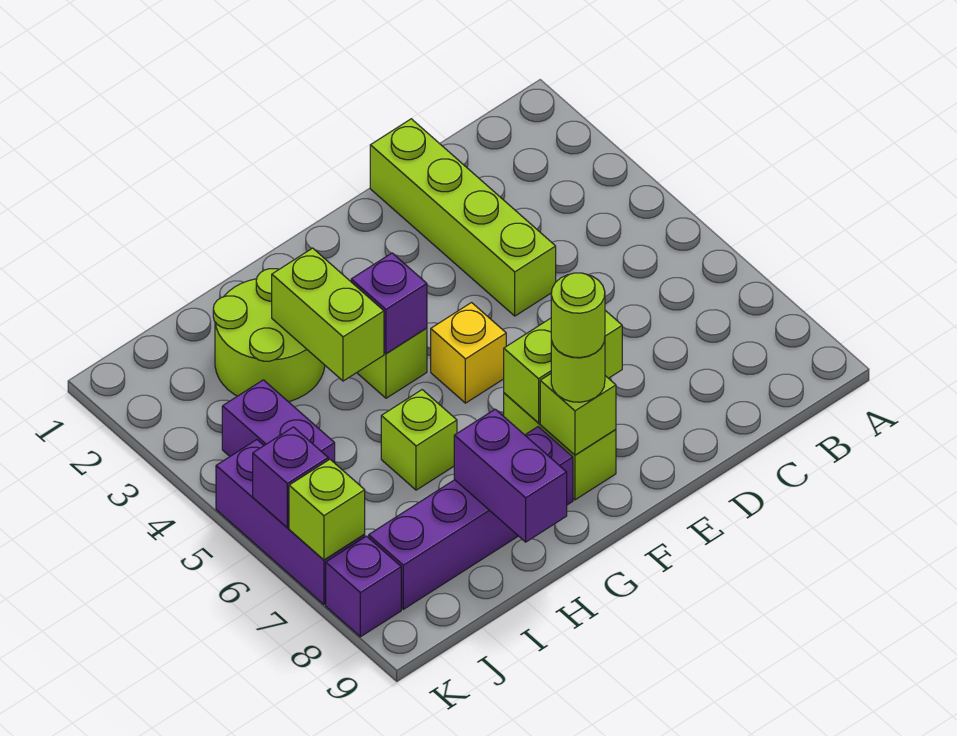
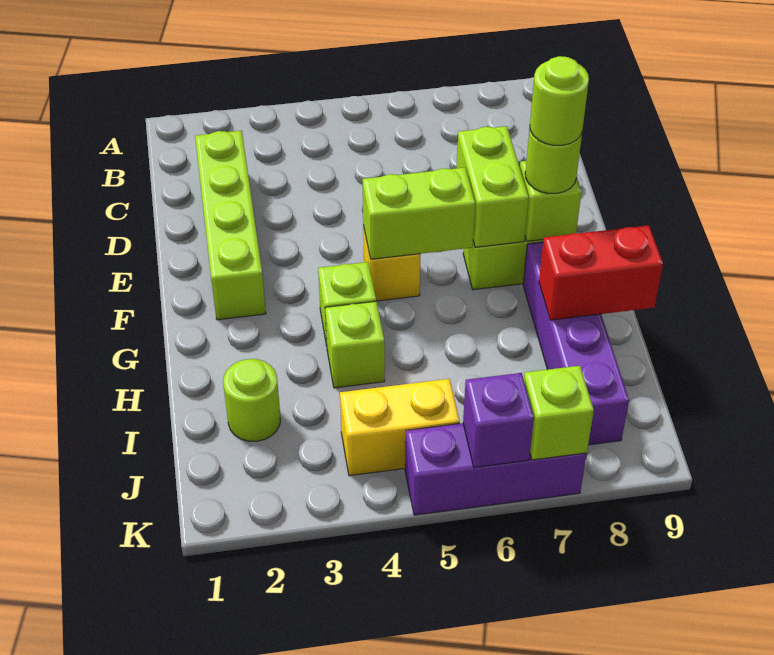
lime brick D1:D4 level 1 -> lime brick C2:F2 level 1
purple brick G4 level 2 -> none
lime round brick H2:I3 level 1 -> lime round brick I2 level 1
lime brick H3:H4 level 2 -> lime brick F5:F6 level 2
lime brick H6 level 1 -> lime brick H4 level 1
purple brick H8:H9 level 2 -> red brick H8:H9 level 2
purple brick J4:J5 level 1 -> yellow brick J4:J5 level 1
purple brick K8 level 1 -> none

